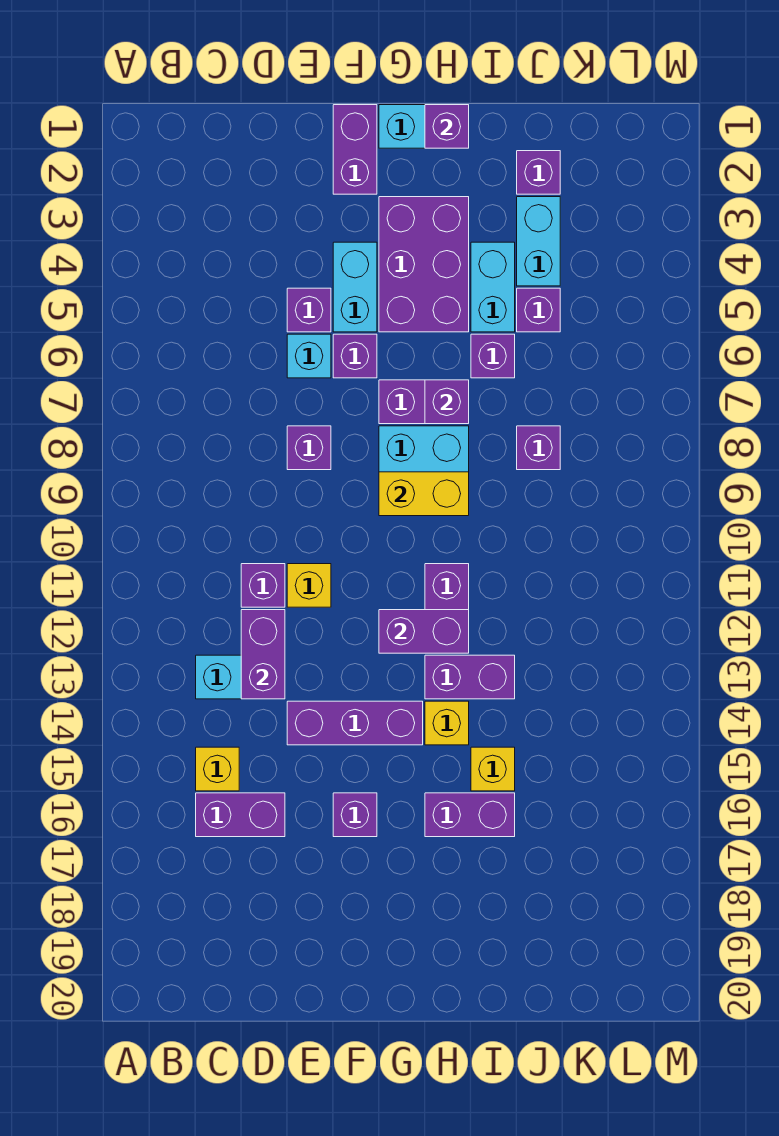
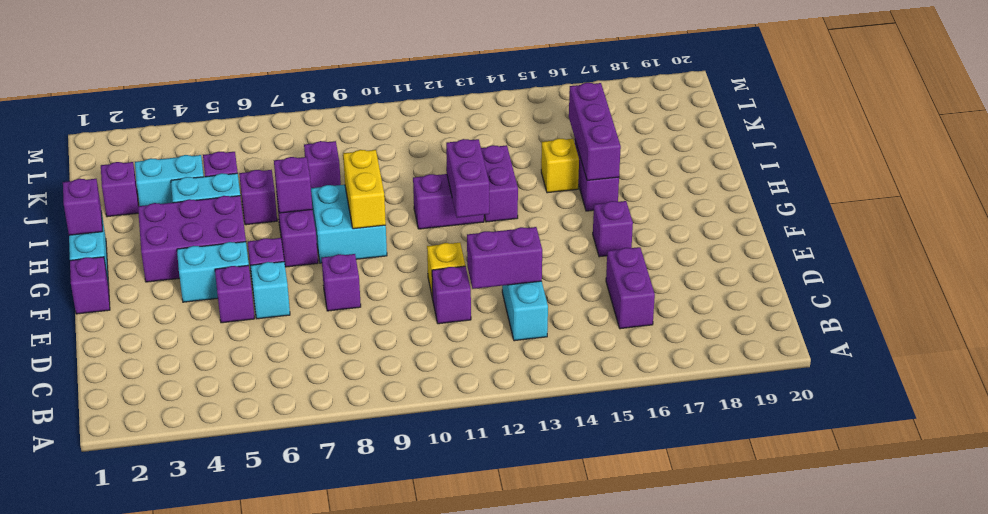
yellow brick C15 level 1 -> none
purple brick E14:G14 level 1 -> purple brick H16:J16 level 2
purple brick F1:F2 level 1 -> purple brick F1 level 1
yellow brick H14 level 1 -> none

